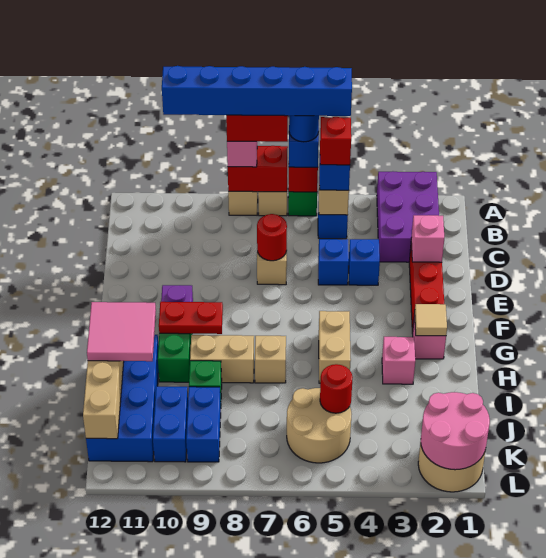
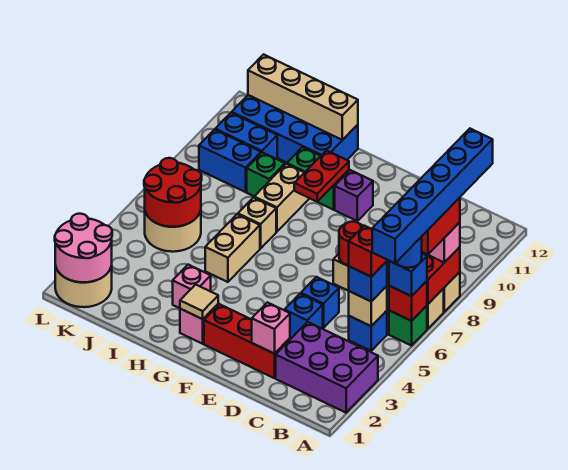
tan brick G5:H5 level 1 -> tan brick H5:H6 level 1
pink tile H11:I12 level 3 -> none
red round brick J5 level 2 -> red round brick J5:K6 level 2

